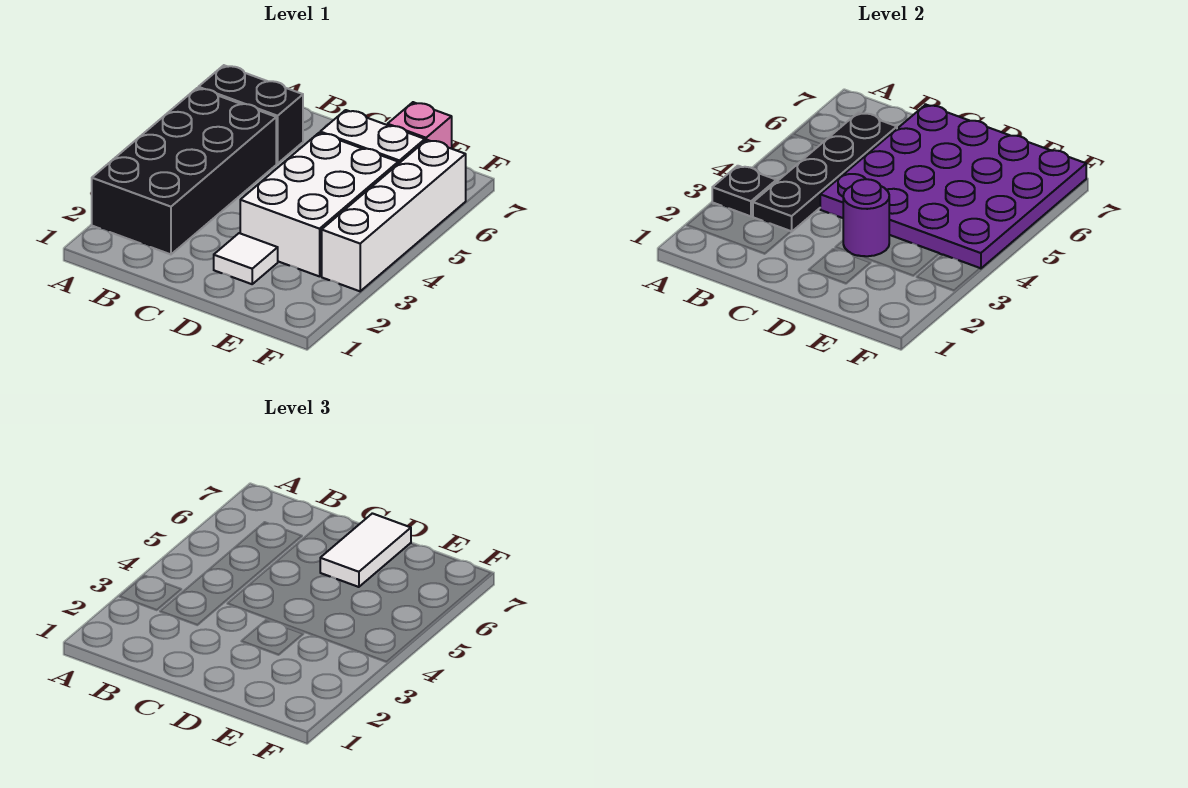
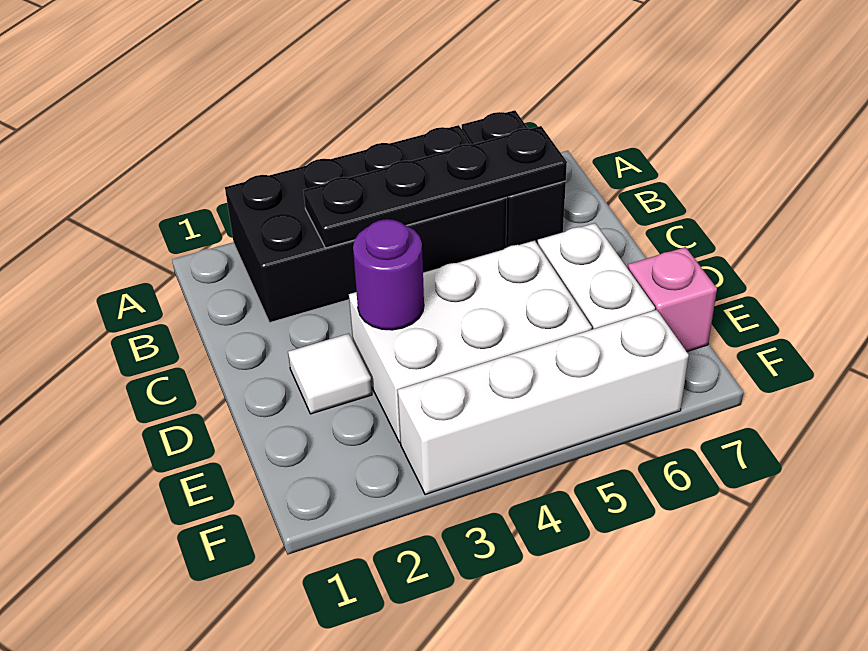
black plate A3 level 2 -> none
purple plate C4:F7 level 2 -> none
white tile D6:D7 level 3 -> none

